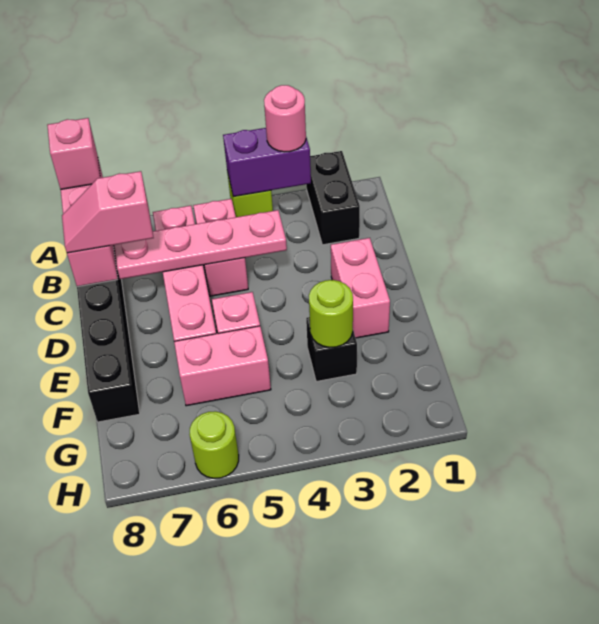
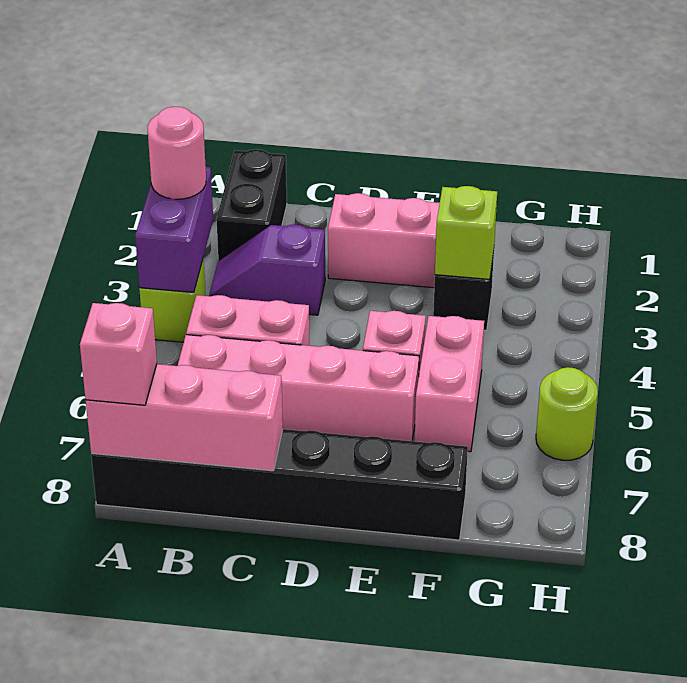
black brick A2:B2 level 1 -> black brick B1:B2 level 1
none -> purple slope B3:C3 level 1 top C
pink plate C4:C7 level 2 -> none
pink slope C7:C8 level 3 top 7 -> none
lime round brick F3 level 2 -> lime brick F3 level 2

